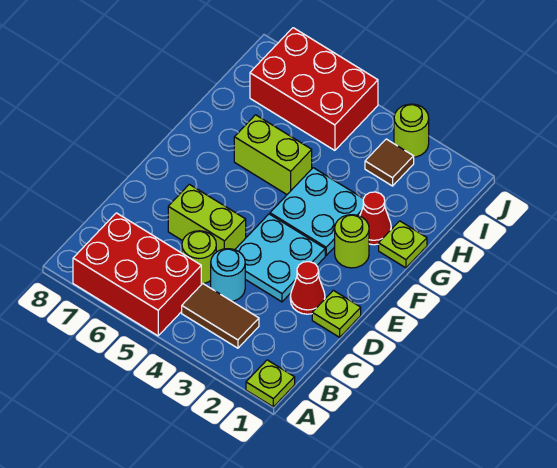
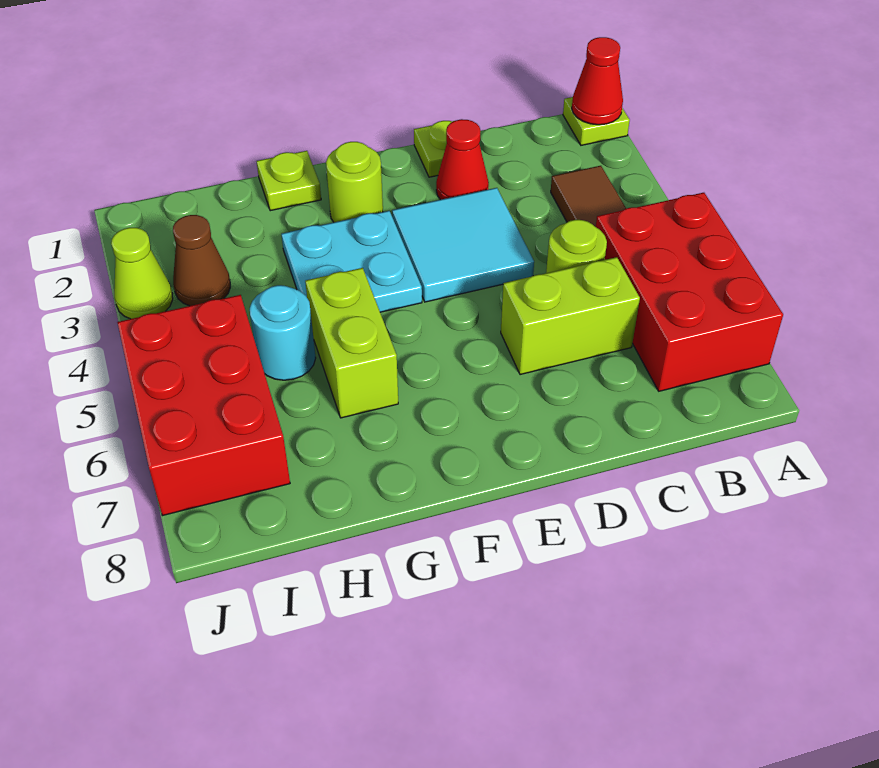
cyan round brick C4 level 1 -> cyan round brick H5 level 1
cyan plate D3:E4 level 1 -> cyan tile D3:E4 level 1
lime brick D5:D6 level 1 -> lime brick C6:D6 level 1
red cone G2 level 1 -> red cone A1 level 2
brown tile I3 level 1 -> brown cone I3 level 1
lime round brick J3 level 1 -> lime cone J3 level 1

